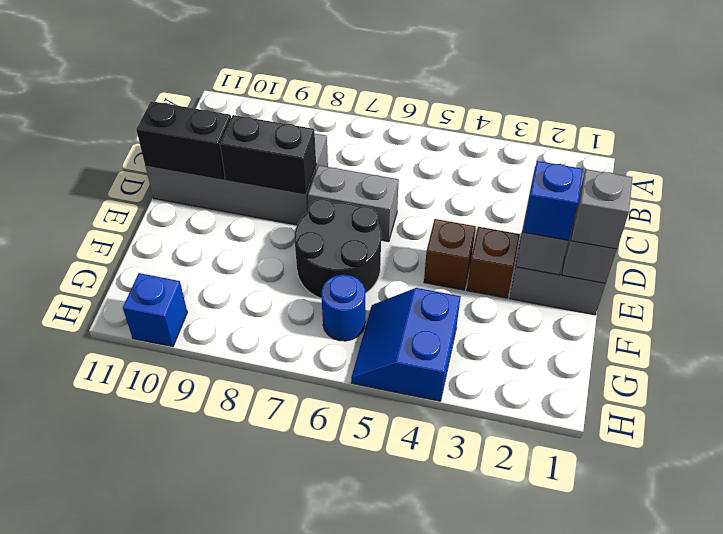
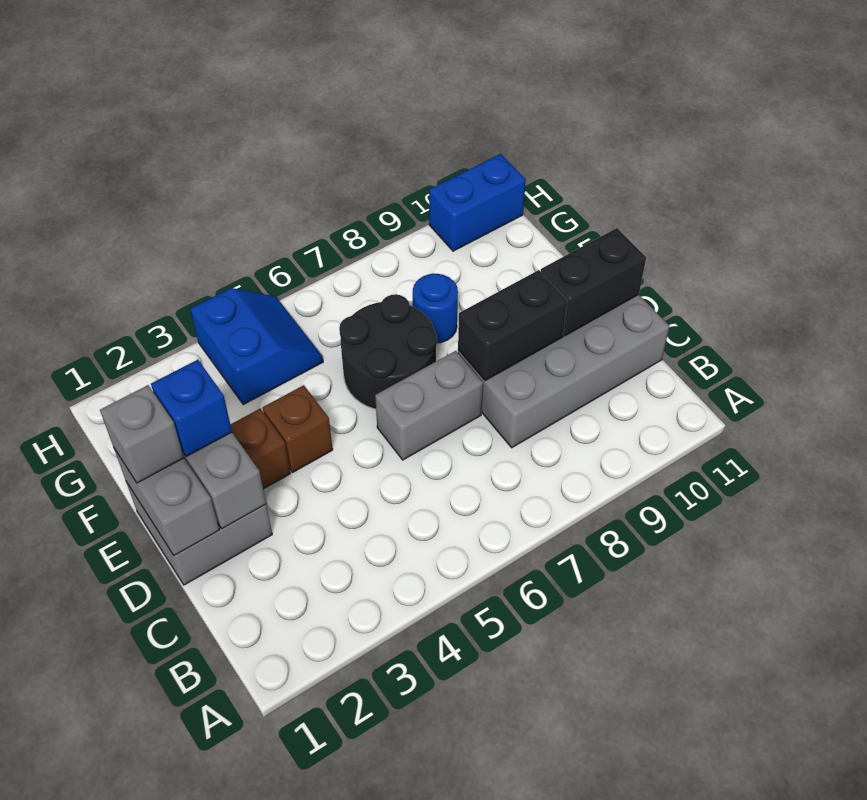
blue round brick G6 level 1 -> blue round brick F8 level 1
blue brick H10 level 1 -> blue brick H10:H11 level 1

